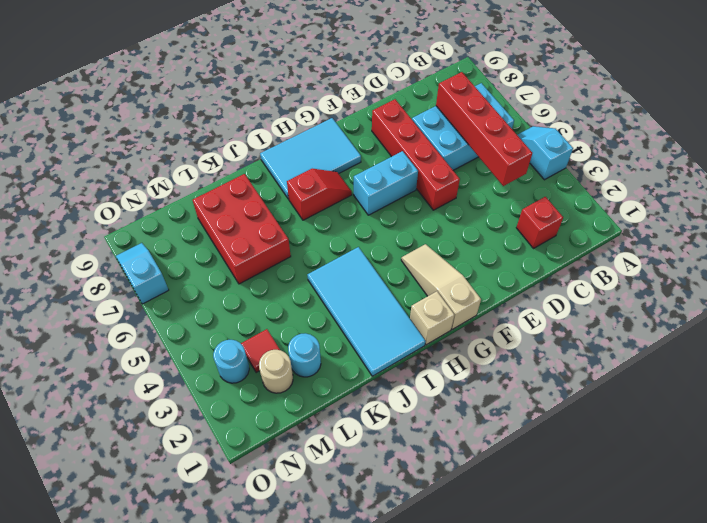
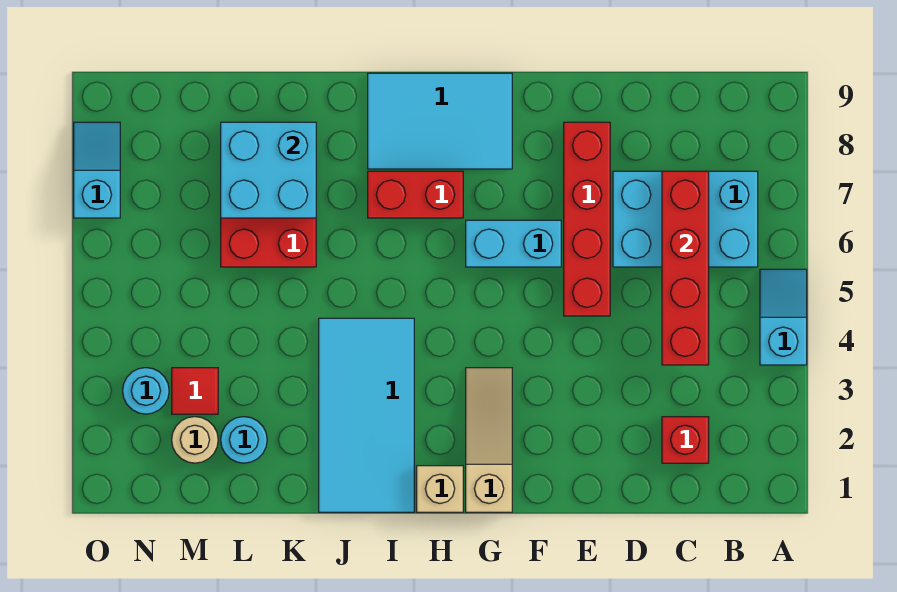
red slope H7:I7 level 1 top I -> red brick H7:I7 level 1
none -> cyan brick K7:L8 level 2

